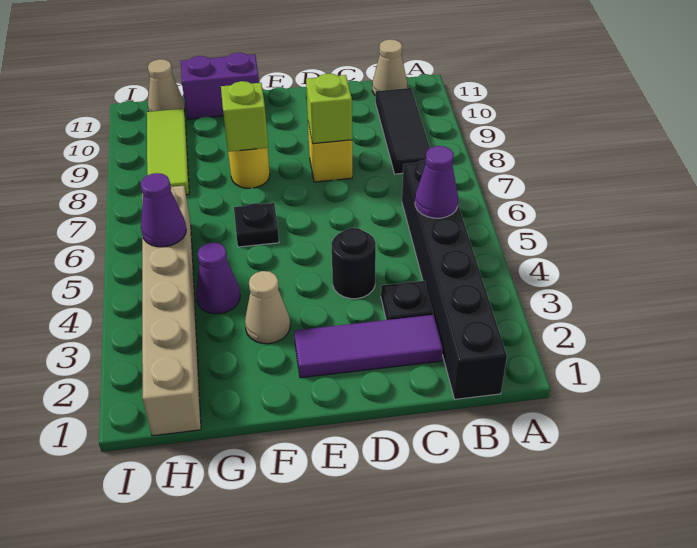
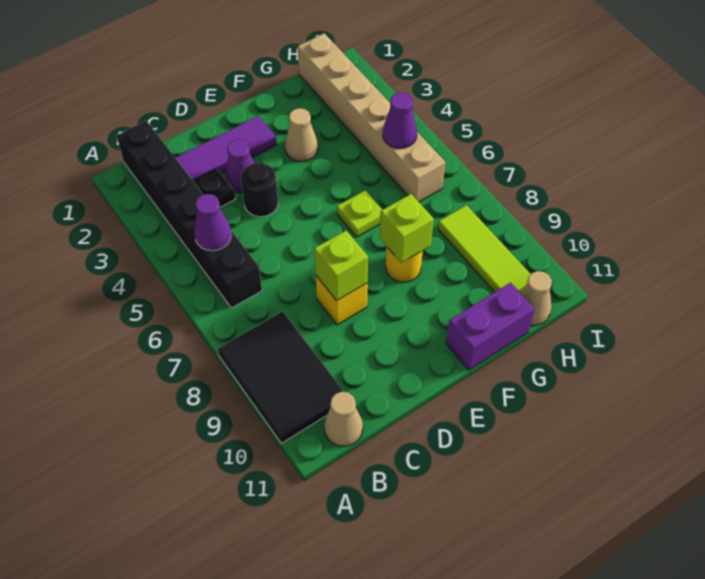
black tile B8:B10 level 1 -> black tile A8:B10 level 1
black plate F6 level 1 -> lime plate F6 level 1
purple cone G4 level 1 -> purple cone D3 level 1

